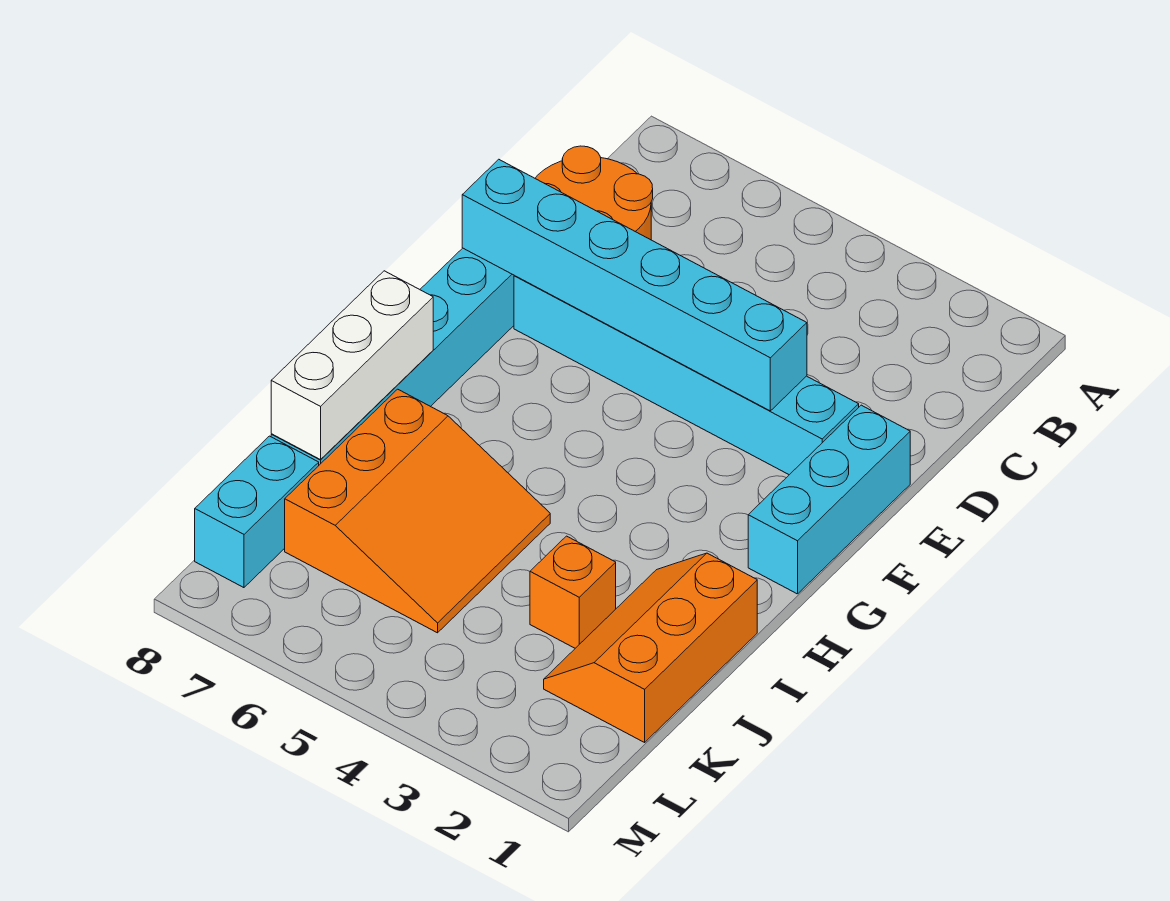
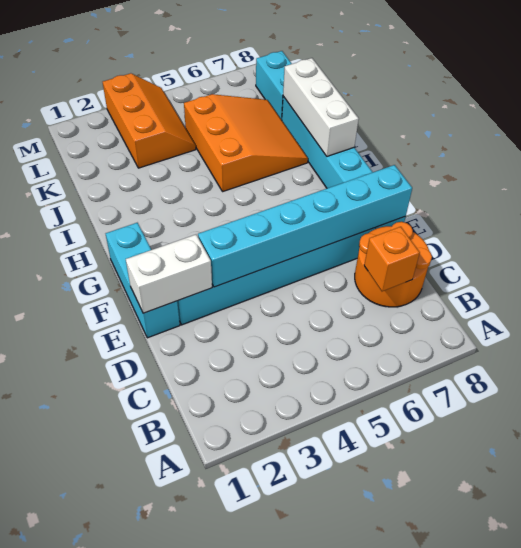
none -> white brick E1:E2 level 2
orange slope I1:K2 level 1 top 1 -> orange slope K3:M4 level 1 top 3
orange slope I5:K7 level 1 top 7 -> orange slope I5:K7 level 1 top 5
orange brick J3 level 1 -> orange brick C7 level 2

